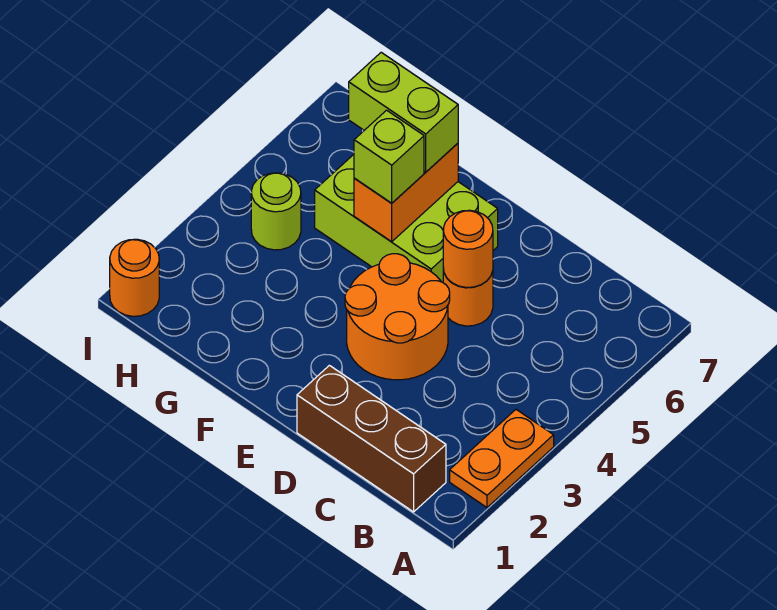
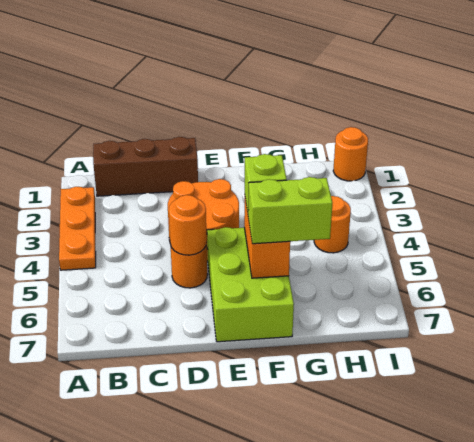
orange plate A2:A3 level 1 -> orange plate A2:A4 level 1
lime brick E5:G6 level 1 -> lime brick E5:F7 level 1
lime round brick H4 level 1 -> orange round brick H4 level 1

